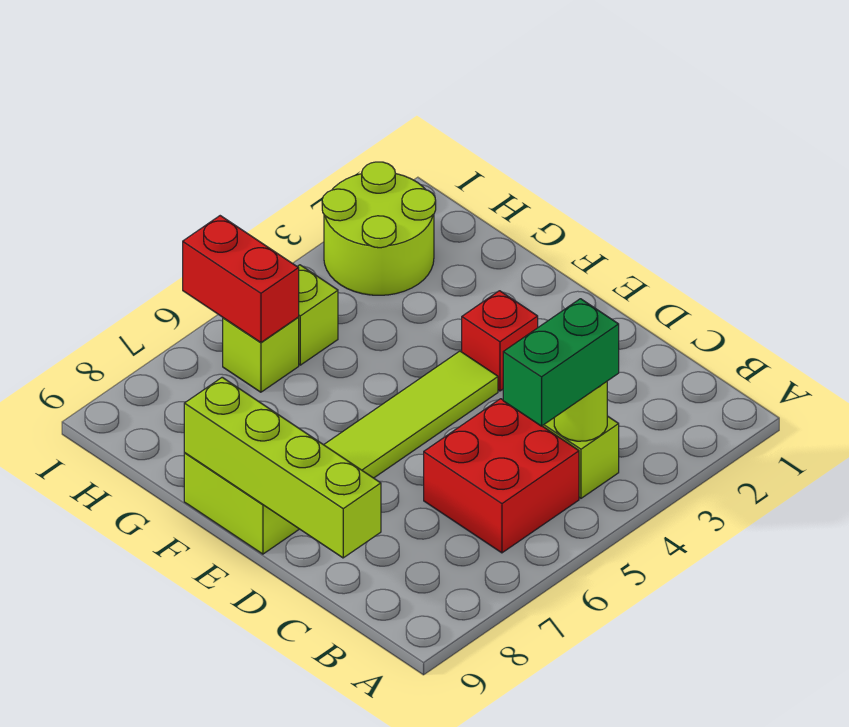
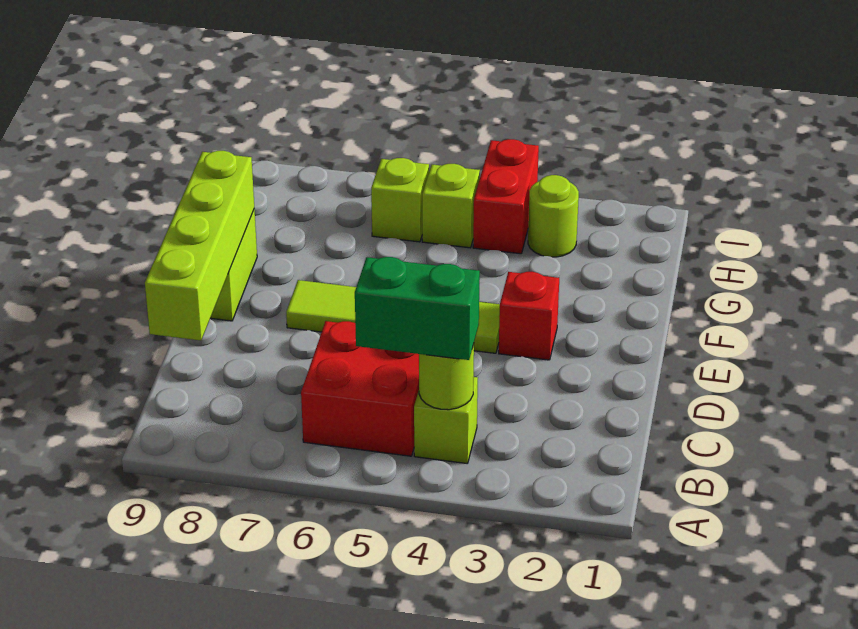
lime round brick H2:I3 level 1 -> lime round brick H3 level 1
red brick H6:I6 level 2 -> red brick H4:I4 level 1

